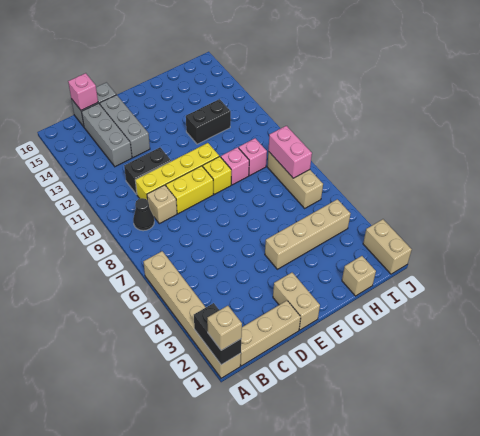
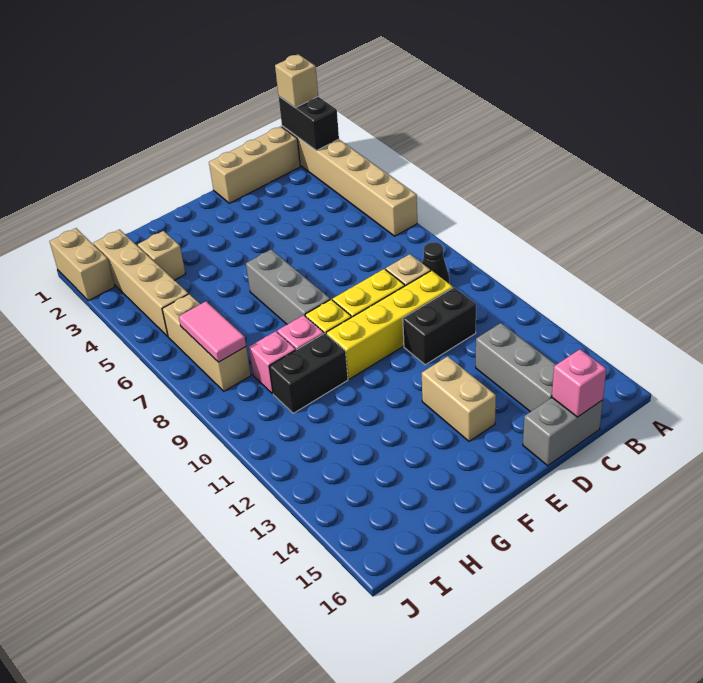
grey brick D13:D15 level 1 -> grey brick F6:F8 level 1
tan brick E1:E2 level 1 -> tan brick E13:E14 level 1
tan brick F4:I4 level 1 -> tan brick I2:I5 level 1
black brick G12:H12 level 1 -> black brick G10:H10 level 1
tan brick H1 level 1 -> tan brick H3 level 1
pink brick I7:I8 level 2 -> pink tile I7:I8 level 2

